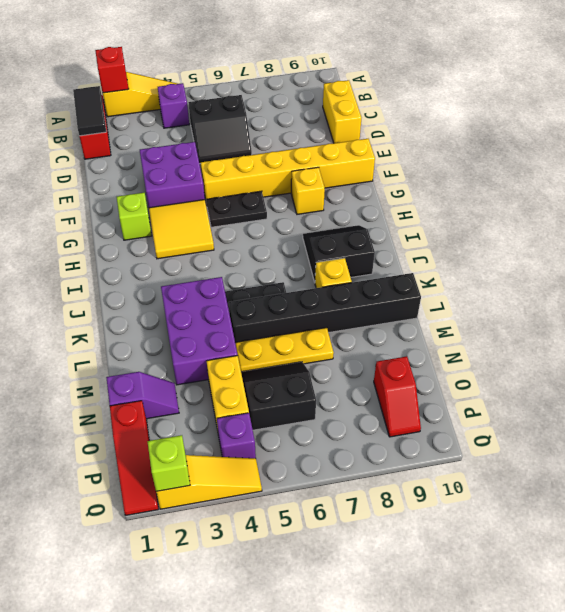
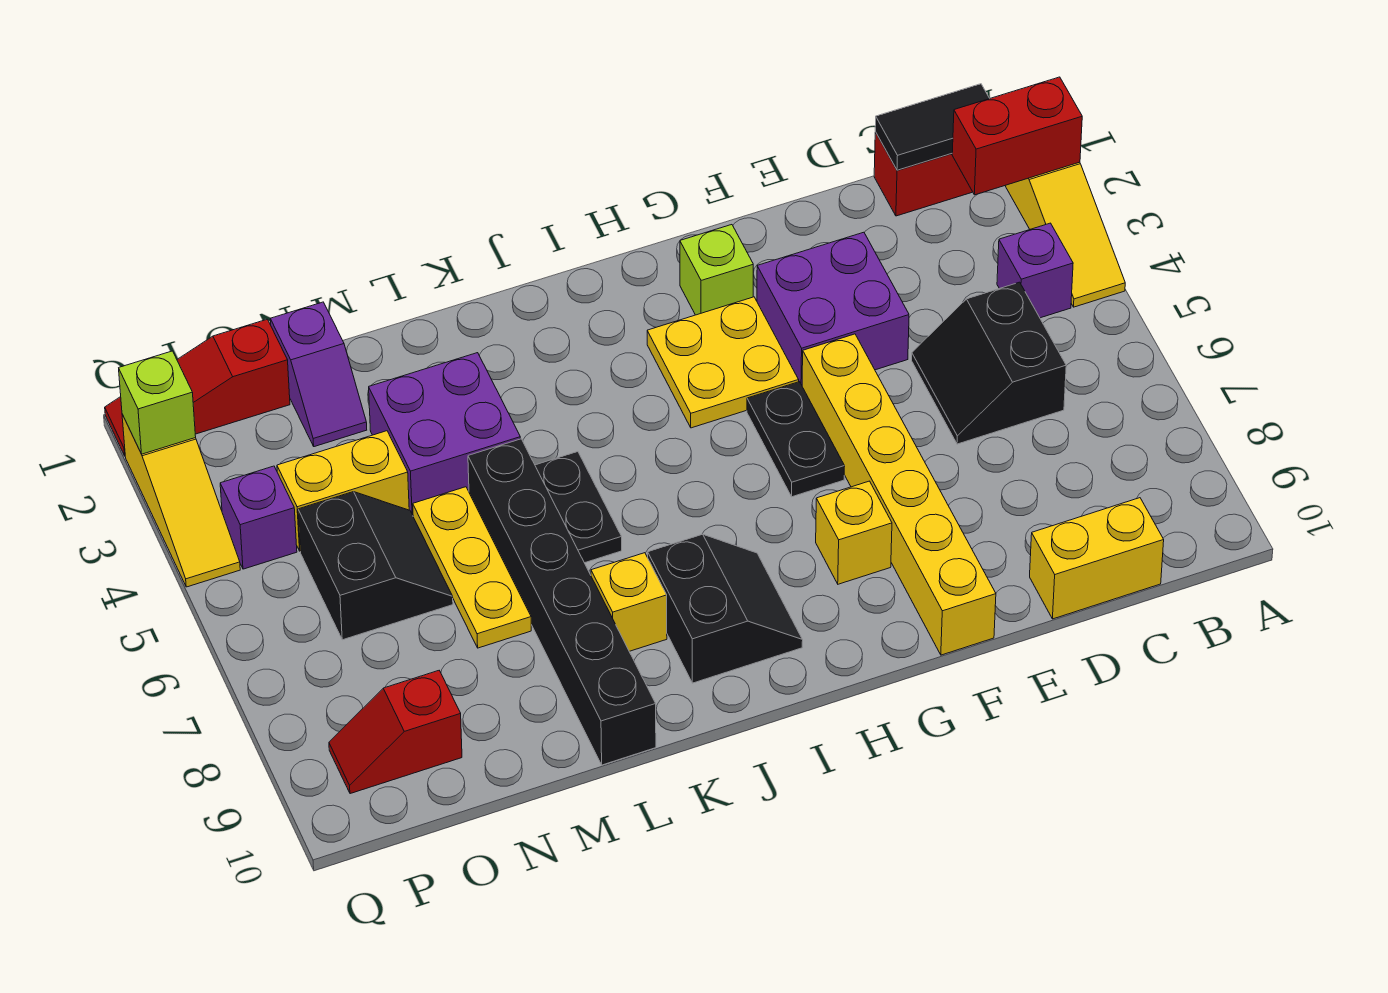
red brick A2 level 2 -> red brick A2:B2 level 2
yellow tile G3:H4 level 1 -> yellow plate G3:H4 level 1
purple brick K3:M4 level 1 -> purple brick L3:M4 level 1

